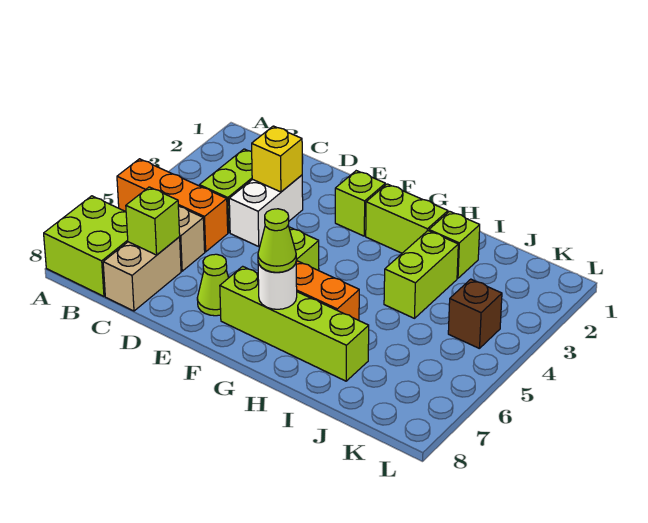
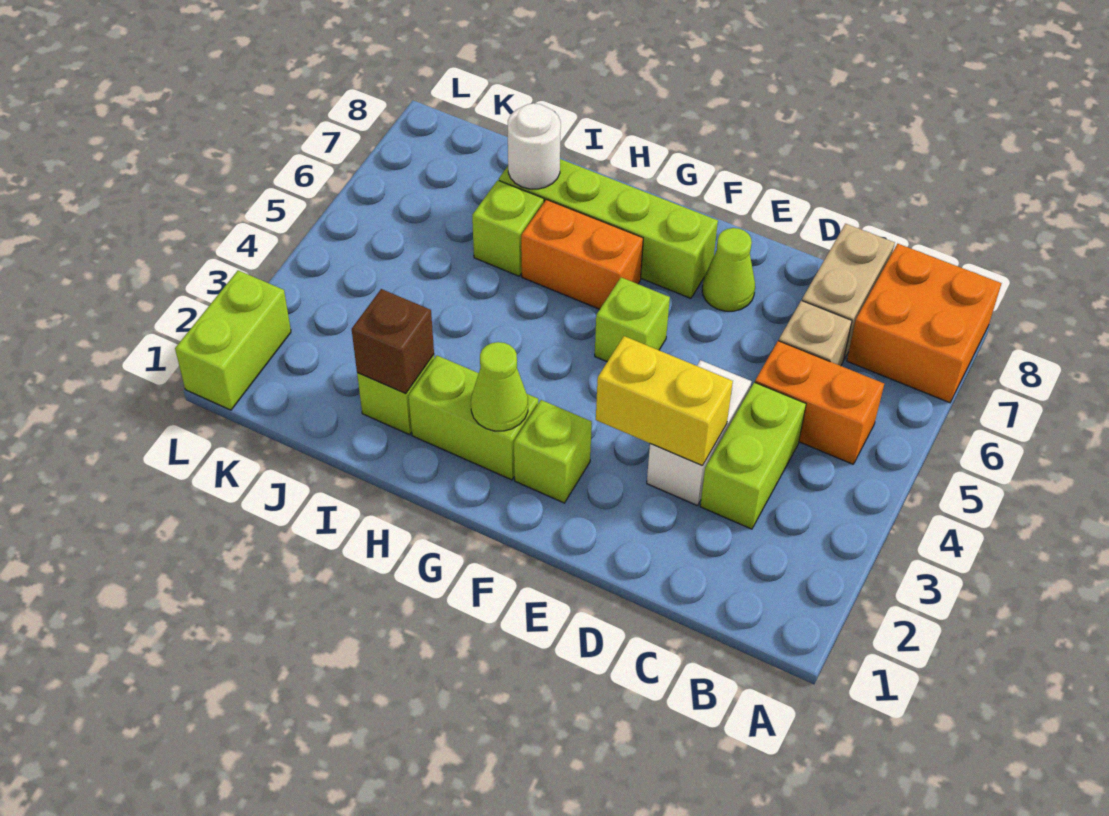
orange brick A5:C5 level 1 -> orange brick B5:C5 level 1
lime brick A7:B8 level 1 -> orange brick A7:B8 level 1
lime brick C7 level 2 -> lime brick I6 level 1
yellow brick D3 level 2 -> yellow brick D3:E3 level 2
white round brick G7 level 2 -> white round brick I7 level 2
lime cone G7 level 3 -> lime cone G2 level 2
lime brick I3:I4 level 1 -> lime brick L1:L2 level 1
brown brick K4 level 1 -> brown brick I2 level 2

